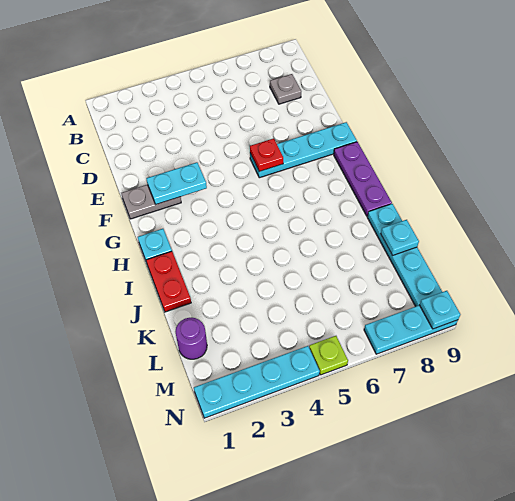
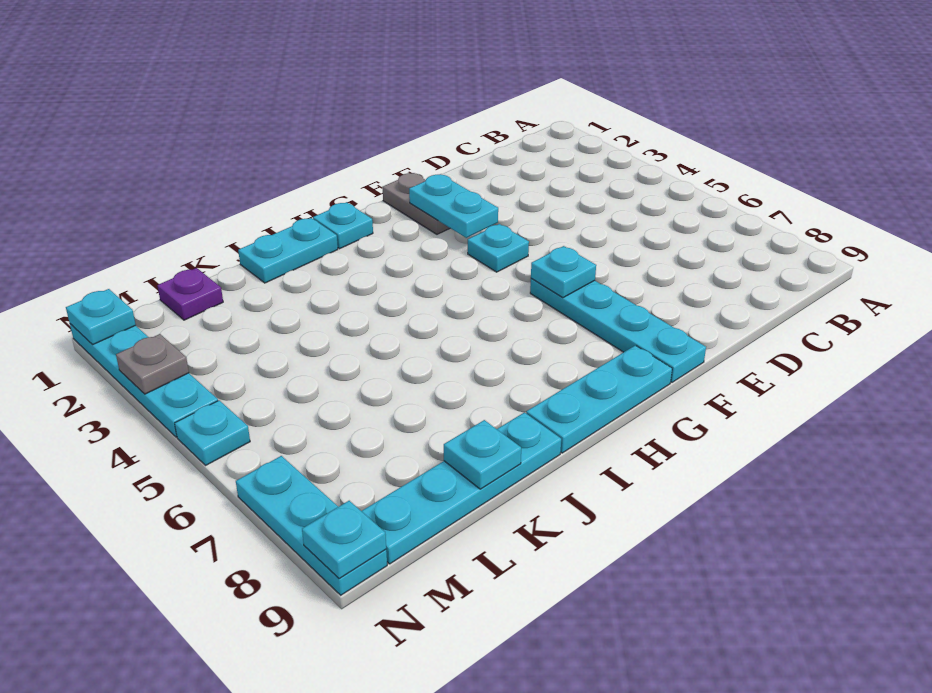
grey plate C8 level 1 -> grey plate N3 level 2
none -> cyan plate F4 level 1
red plate F6 level 2 -> cyan plate F6 level 2
purple plate G9:I9 level 1 -> cyan plate G9:I9 level 1
red plate I1:J1 level 1 -> cyan plate I1:J1 level 1
purple round brick L1 level 1 -> purple plate L1 level 1
none -> cyan plate N1 level 2
lime plate N5 level 1 -> cyan plate N5 level 1

